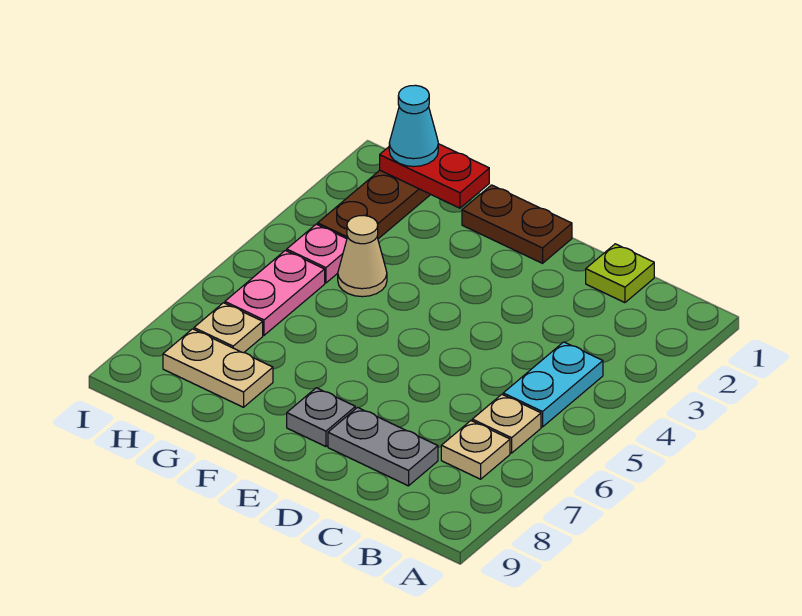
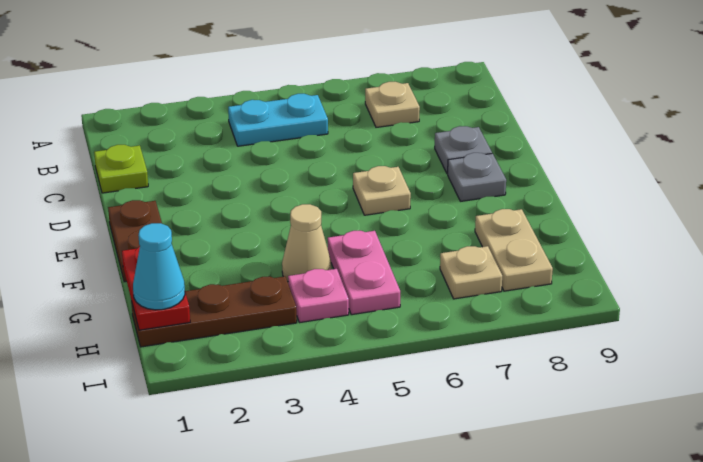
tan plate B6 level 1 -> tan plate E6 level 1
grey plate C8:D8 level 1 -> grey plate D8 level 1
pink plate H5:H6 level 1 -> pink plate G5:H5 level 1

